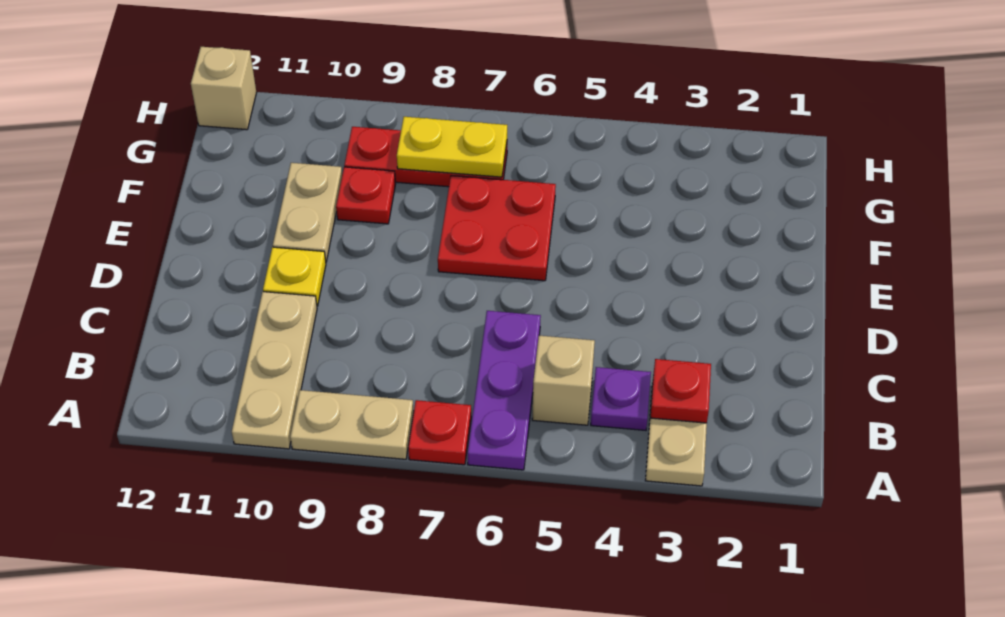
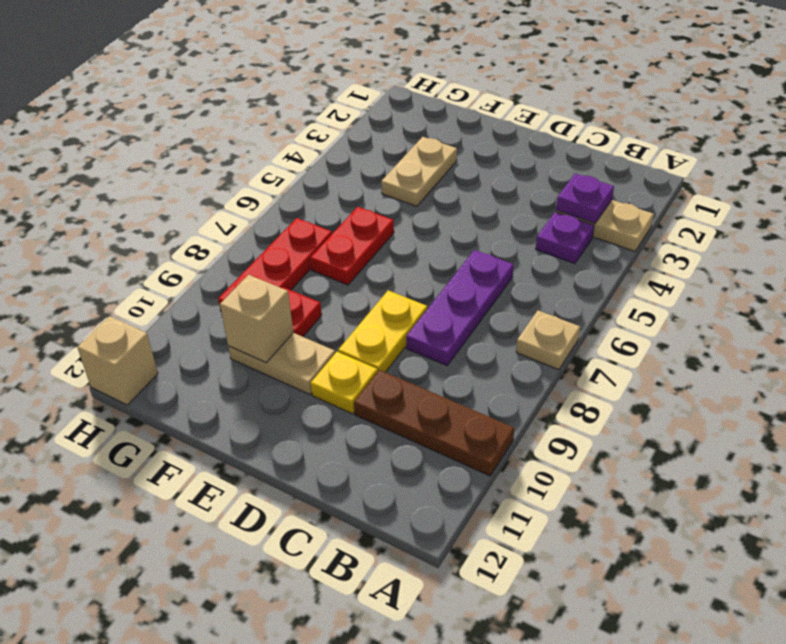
purple plate A6:C6 level 1 -> purple plate C6:C8 level 1
red plate A7 level 1 -> tan plate A7 level 1
tan plate A8:A9 level 1 -> tan plate F3:F4 level 1
tan plate A10:C10 level 1 -> brown plate A10:C10 level 1
red plate B3 level 2 -> purple plate B3 level 2
tan brick B5 level 1 -> tan brick F10 level 2
red plate E6:F7 level 1 -> red plate F6:F7 level 1
yellow plate G7:G8 level 2 -> yellow plate D8:D9 level 1

